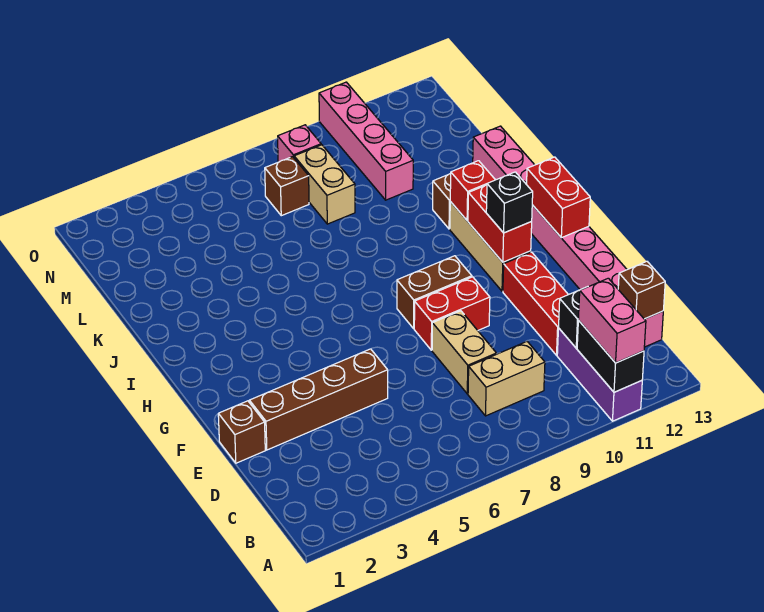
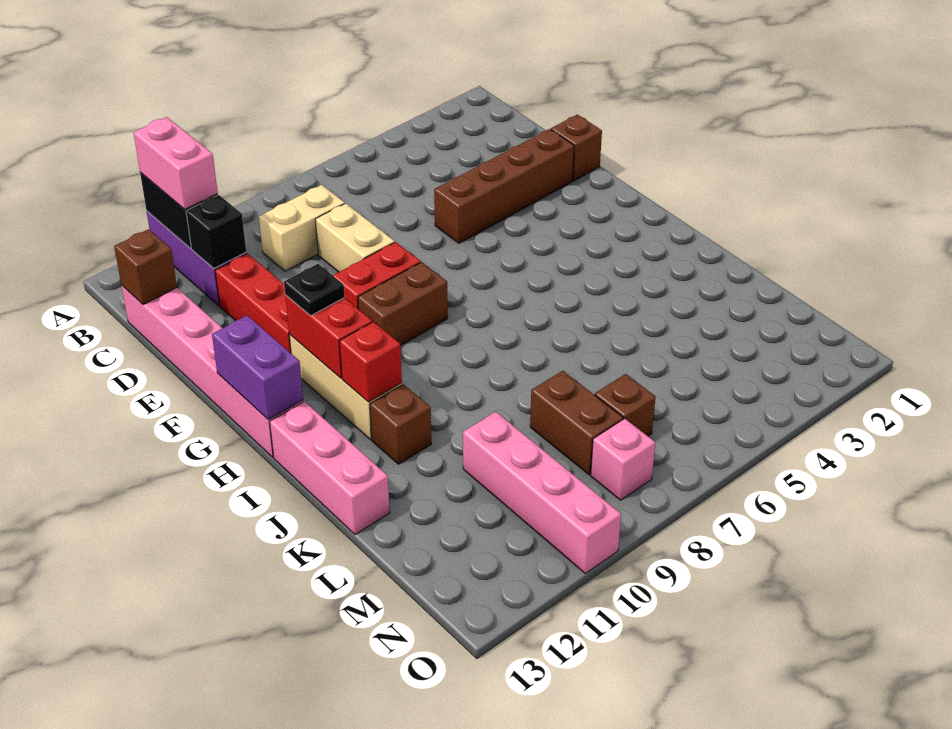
black brick G11 level 3 -> black plate G11 level 3
red brick G13:H13 level 2 -> purple brick G13:H13 level 2
tan brick L8:M8 level 1 -> brown brick L8:M8 level 1

